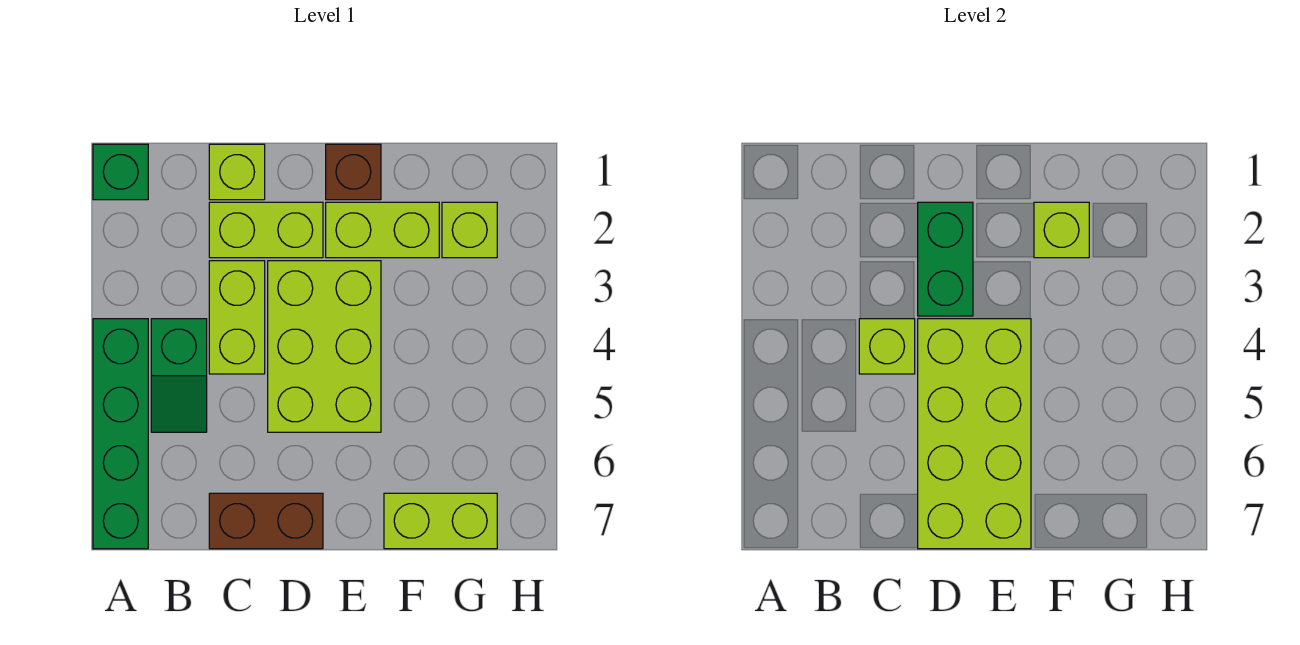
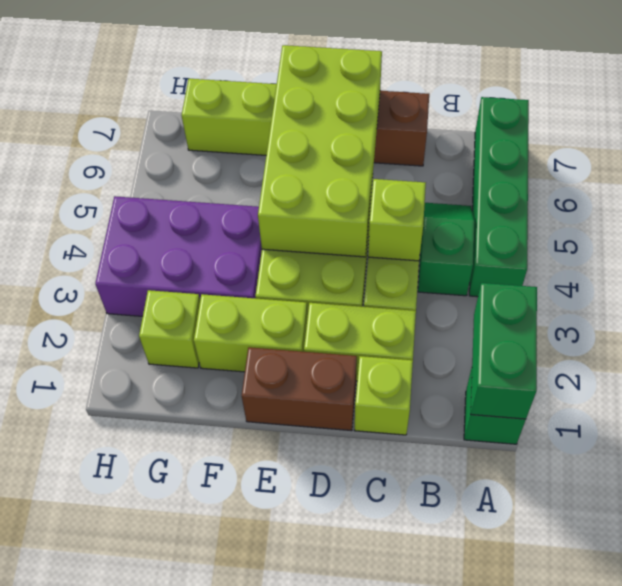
green brick D2:D3 level 2 -> green brick A1:A2 level 2
brown brick E1 level 1 -> brown brick D1:E1 level 1
lime brick F2 level 2 -> none
none -> purple brick F3:H4 level 1

